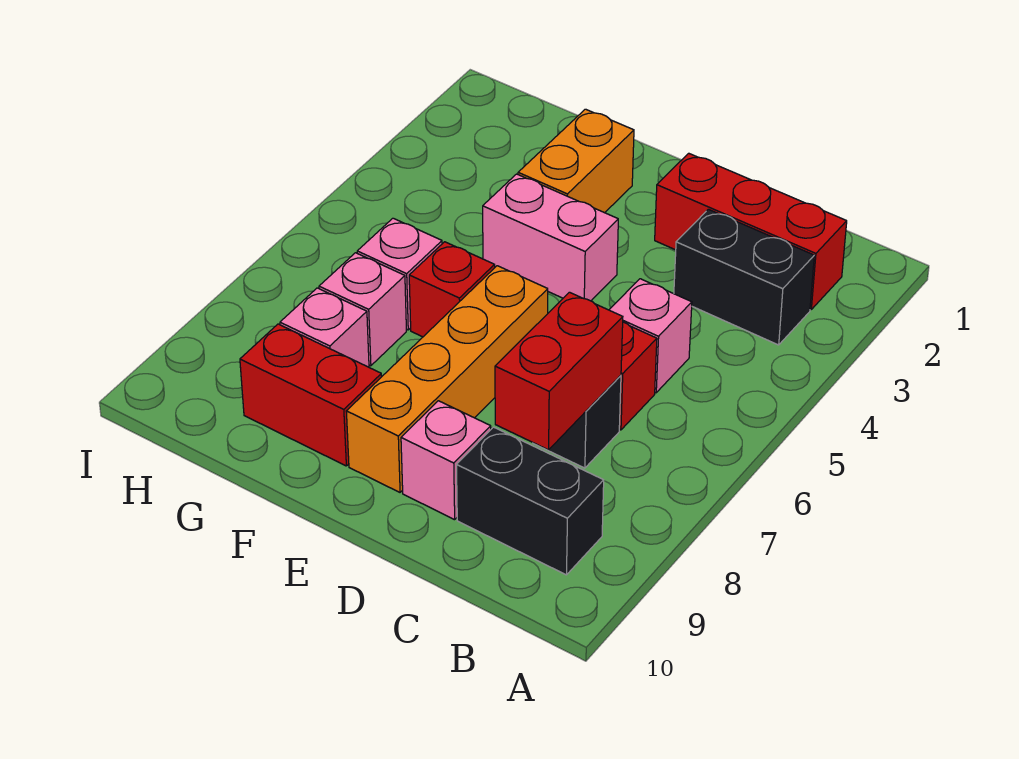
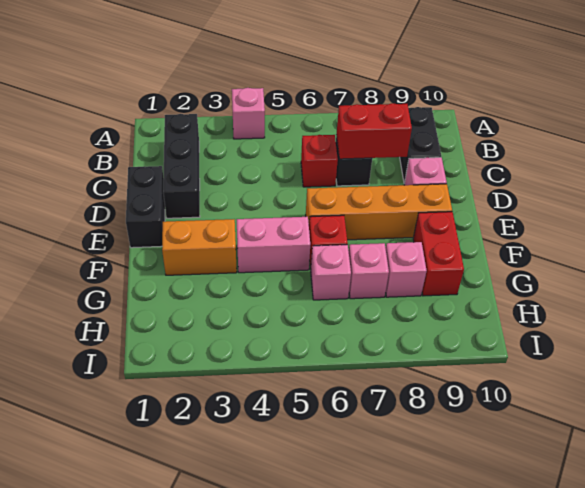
red brick B2:D2 level 1 -> black brick B2:D2 level 1
black brick B3:C3 level 1 -> black brick D1:E1 level 1
pink brick C5 level 1 -> pink brick A4 level 1
pink brick E4:F4 level 1 -> pink brick F4:F5 level 1

